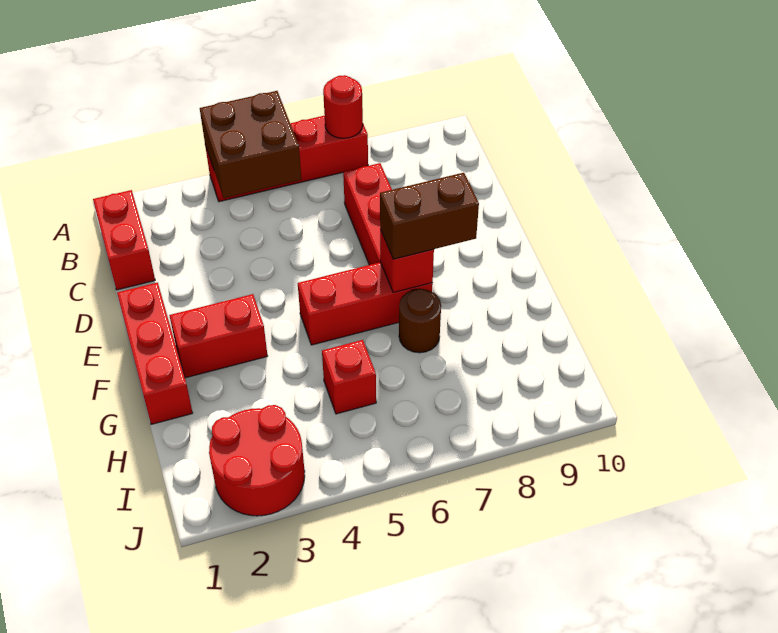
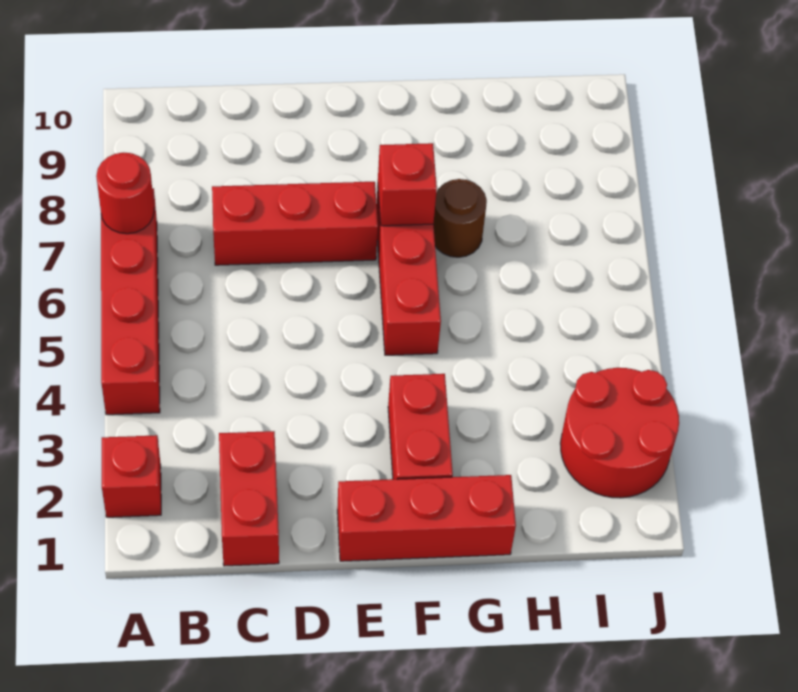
brown brick A4:B5 level 2 -> none
red brick B1:C1 level 1 -> red brick C1:C2 level 1
brown brick F7:F8 level 3 -> none
red brick H5 level 1 -> red brick A2 level 1

